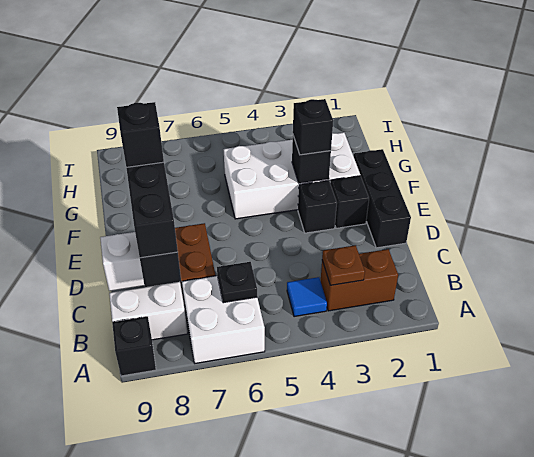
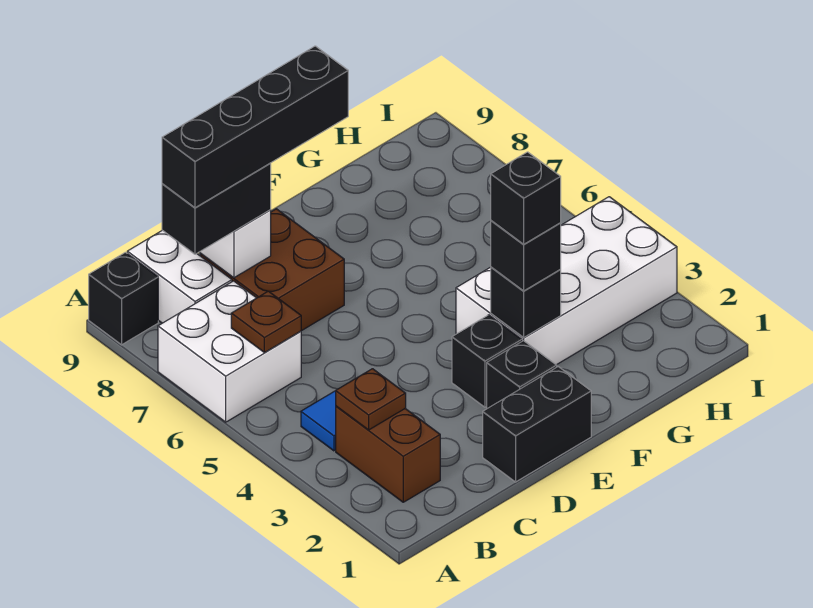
black plate B6 level 2 -> brown plate B6 level 2
black brick D1:F1 level 1 -> black brick D1:E1 level 1
black brick D8 level 5 -> black brick F3 level 4
white brick F2:G5 level 1 -> white brick F3:I4 level 1

